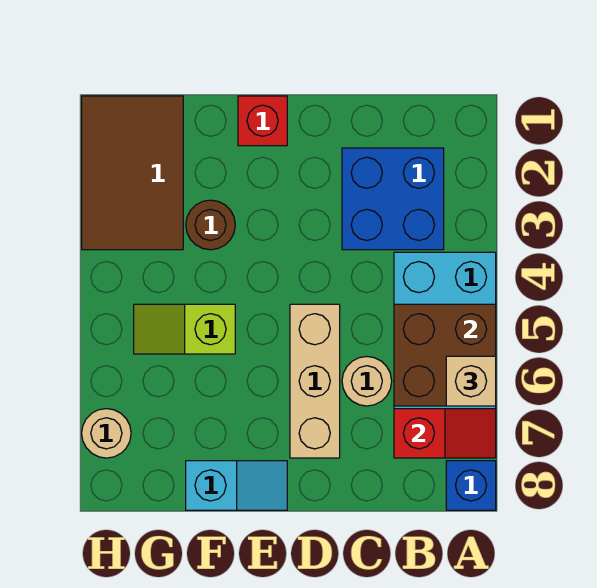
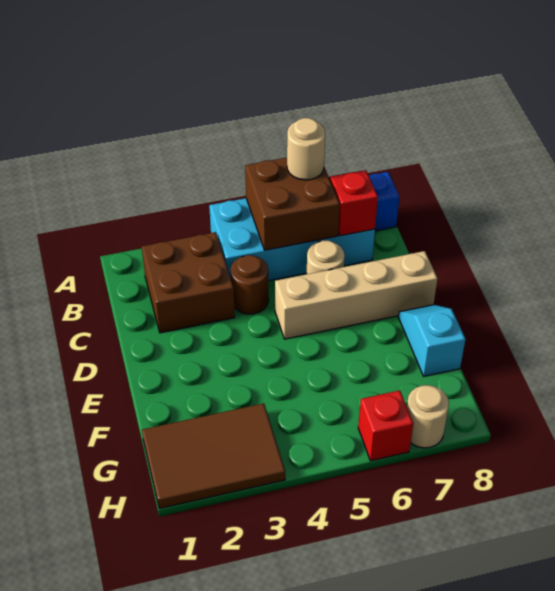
tan brick A6 level 3 -> tan round brick A6 level 3
blue brick B2:C3 level 1 -> brown brick B2:C3 level 1
tan brick D5:D7 level 1 -> tan brick D5:D8 level 1
red brick E1 level 1 -> red brick H6 level 1
brown round brick F3 level 1 -> brown round brick C4 level 1
lime slope F5:G5 level 1 top F -> none

